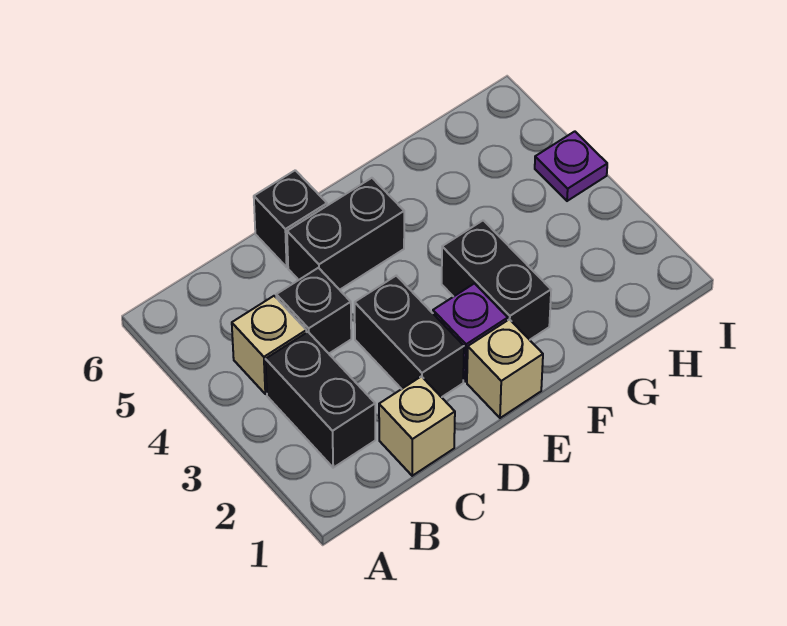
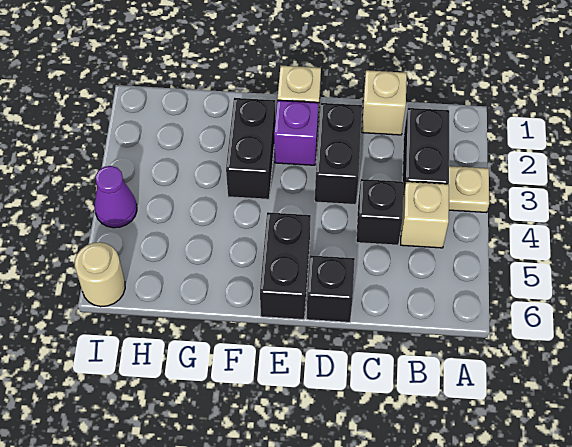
none -> tan plate A3 level 1
black brick D5:E5 level 1 -> black brick E5:E6 level 1
purple plate I4 level 1 -> purple cone I4 level 1
none -> tan round brick I6 level 1

